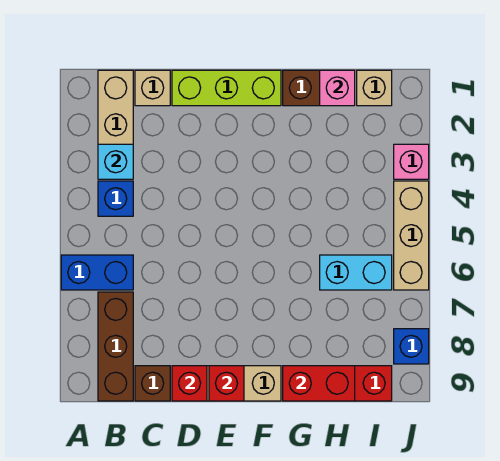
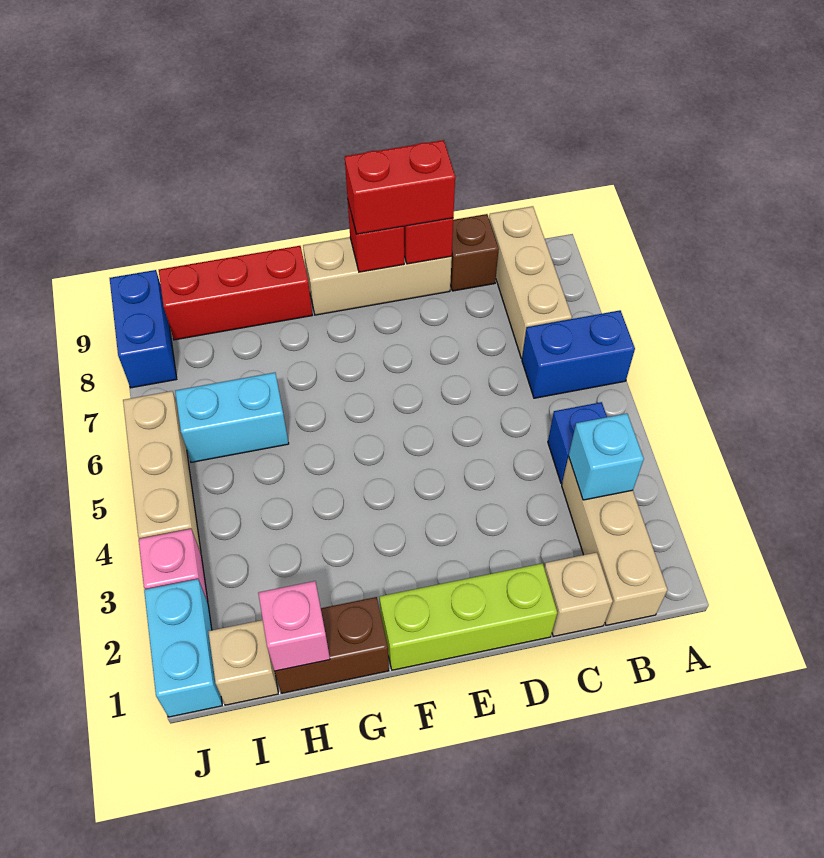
brown brick B7:B9 level 1 -> tan brick B7:B9 level 1
red brick G9:H9 level 2 -> red brick D9:E9 level 3
none -> cyan brick J1:J2 level 1
blue brick J8 level 1 -> blue brick J8:J9 level 1

